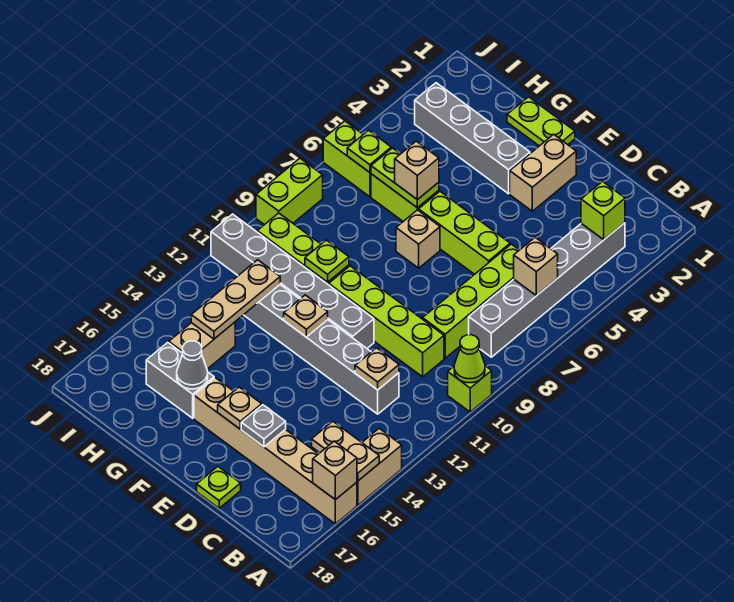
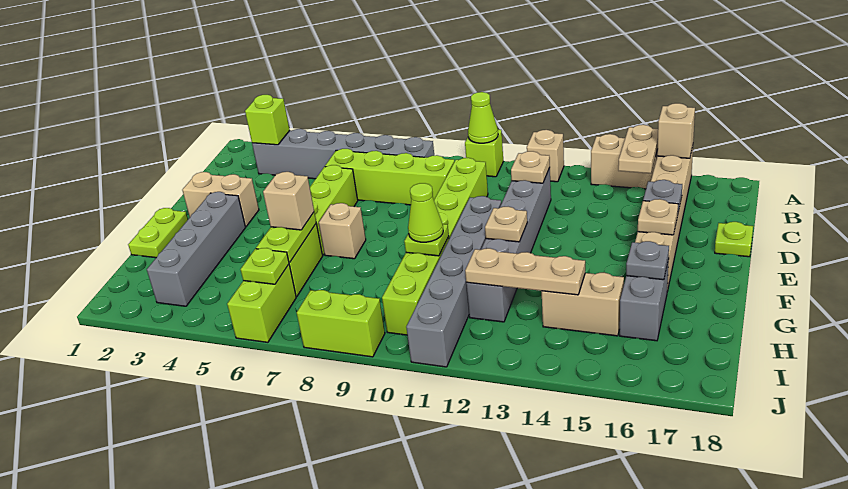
tan brick B6 level 2 -> tan brick A12 level 1
none -> lime cone G10 level 3
grey cone G16 level 2 -> grey plate G16 level 2

